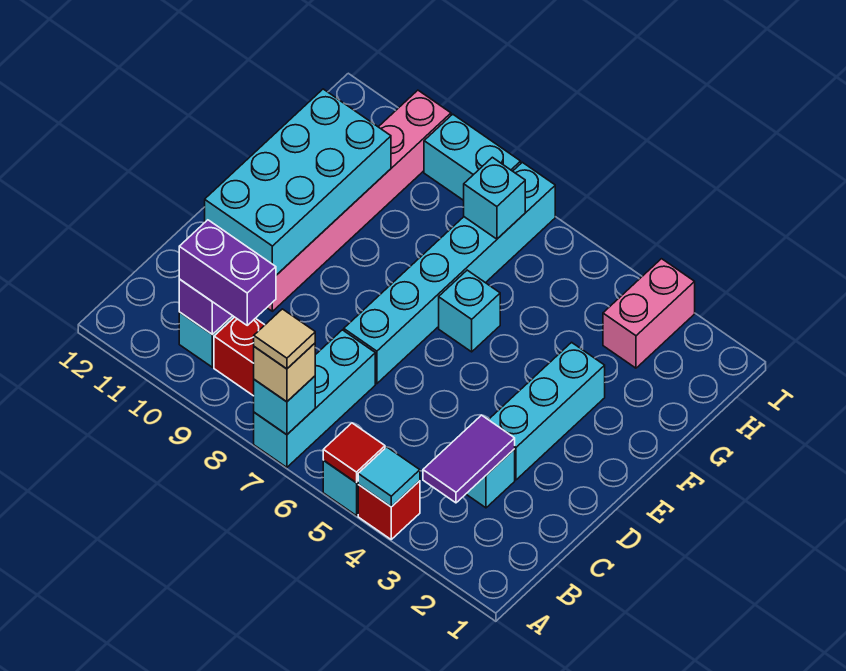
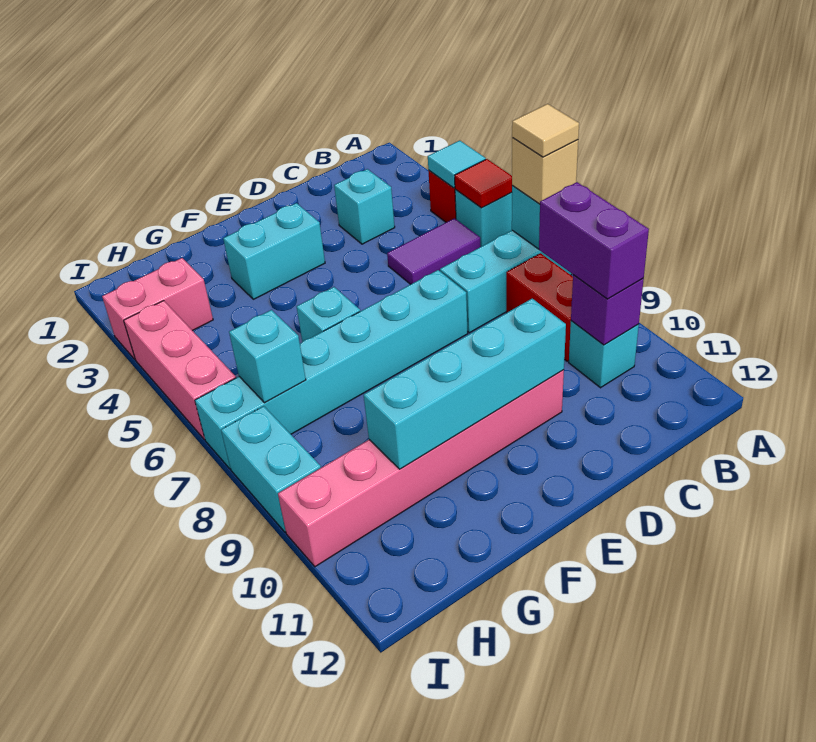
purple tile B3:C3 level 2 -> purple tile B5:C5 level 1
cyan brick D3:F3 level 1 -> cyan brick E3:F3 level 1
cyan brick D10:G11 level 2 -> cyan brick D10:G10 level 2
none -> pink brick I4:I6 level 1

